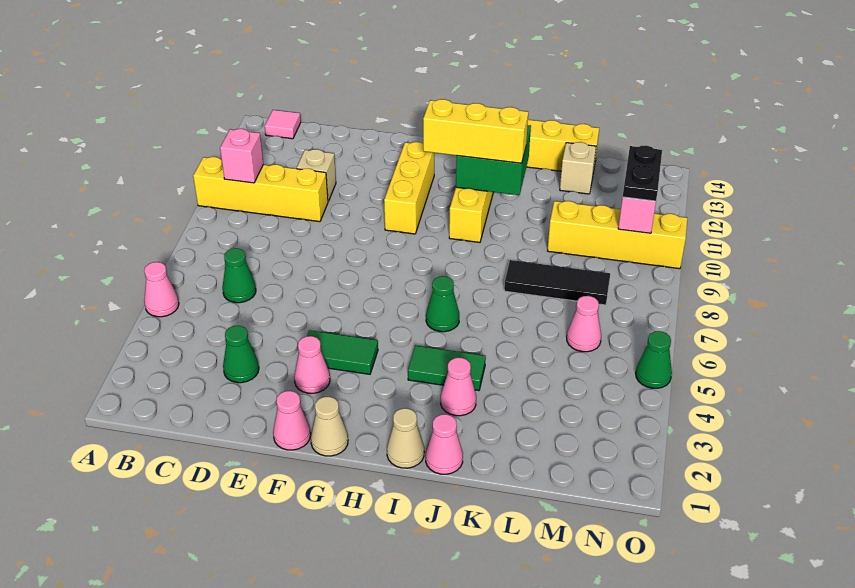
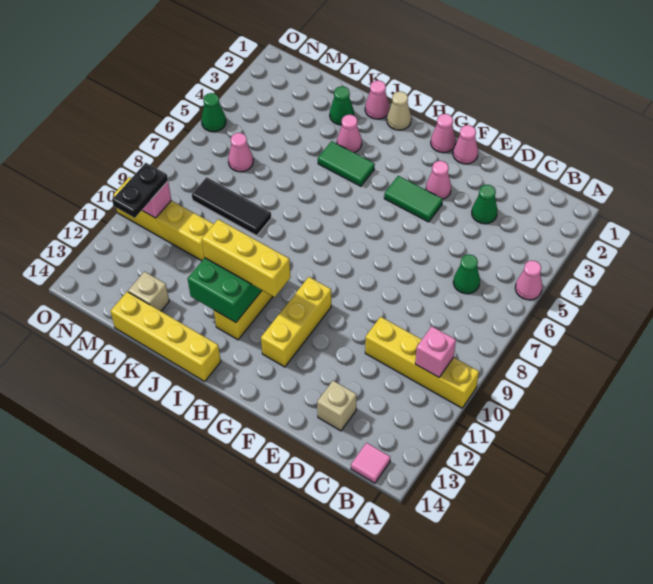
tan brick D11 level 1 -> tan brick D13 level 1
tan cone G1 level 1 -> pink cone G1 level 1
green cone I6 level 1 -> green cone K2 level 1

